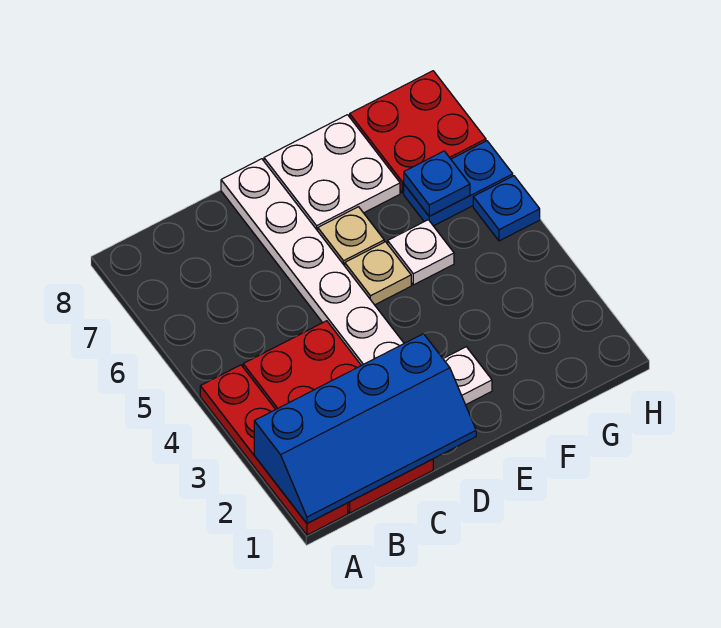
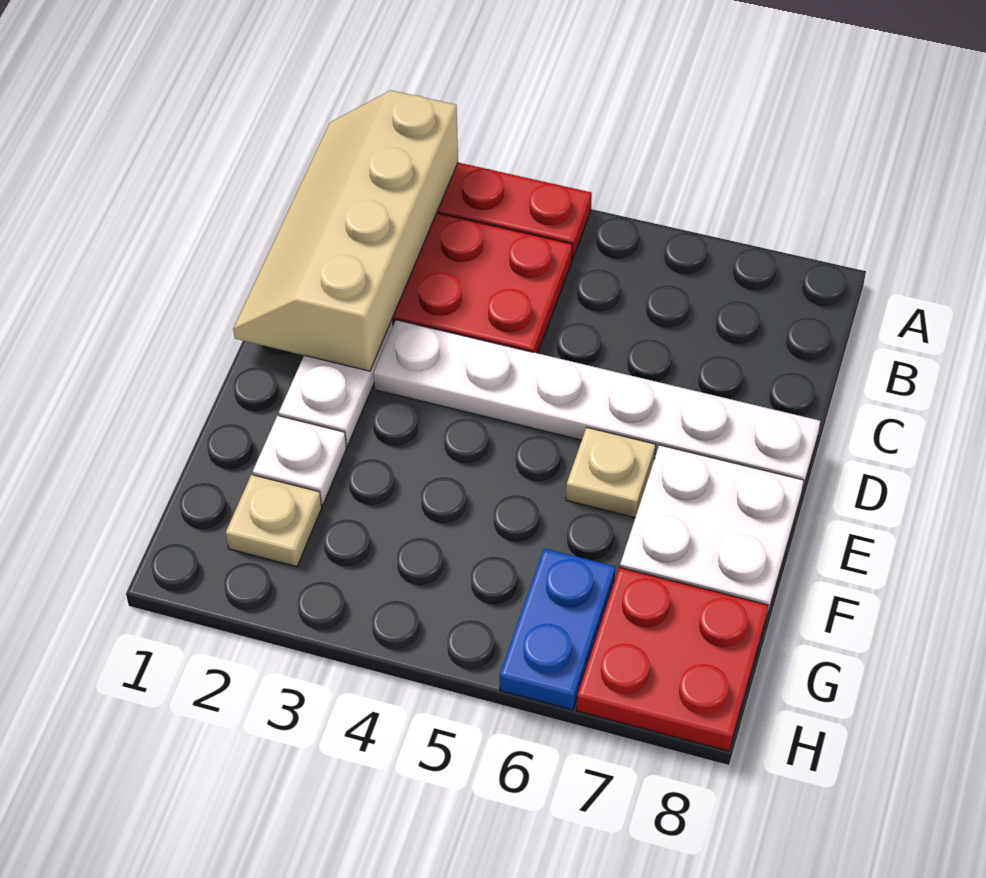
blue slope A1:D2 level 2 top 2 -> tan slope A1:D2 level 2 top 2
tan plate E5 level 1 -> tan plate G2 level 1
white plate F5 level 1 -> white plate F2 level 1
blue plate G6 level 2 -> none
blue plate H5 level 1 -> none

